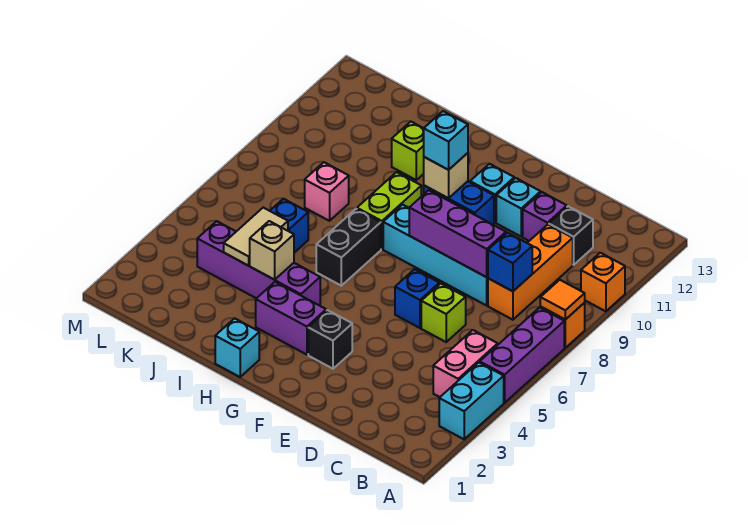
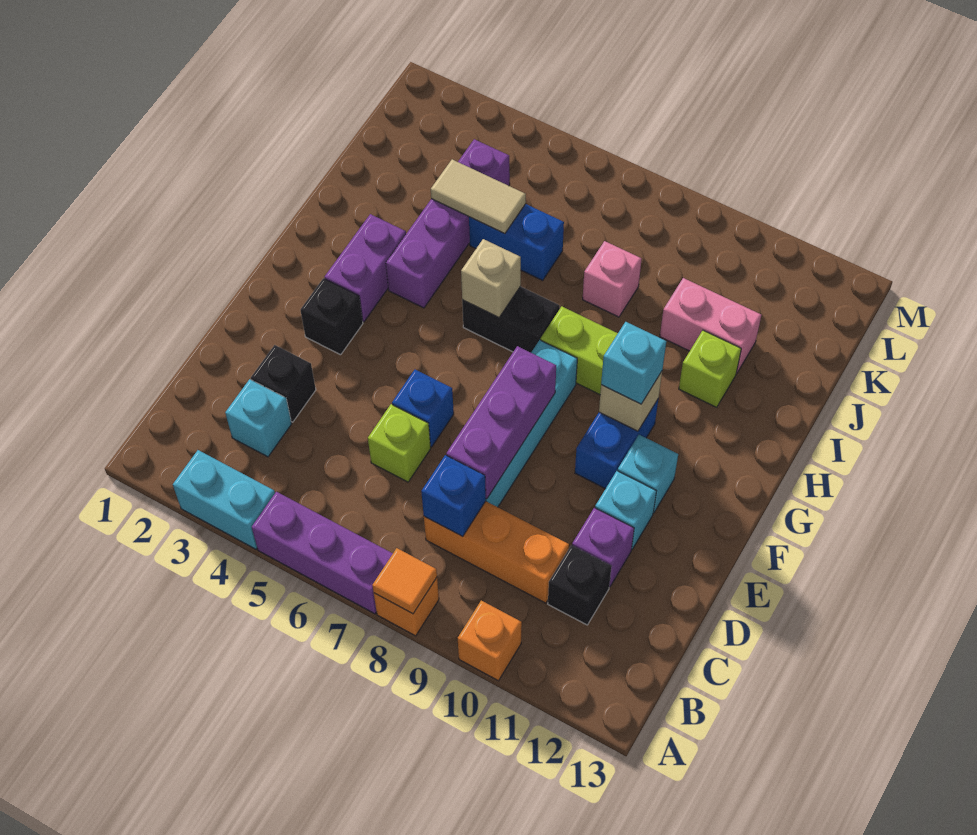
pink brick B4:B5 level 1 -> pink brick J10:J11 level 1
none -> black brick D3 level 1
cyan brick H1 level 1 -> cyan brick C3 level 1
tan brick I4 level 2 -> tan brick H6 level 2

